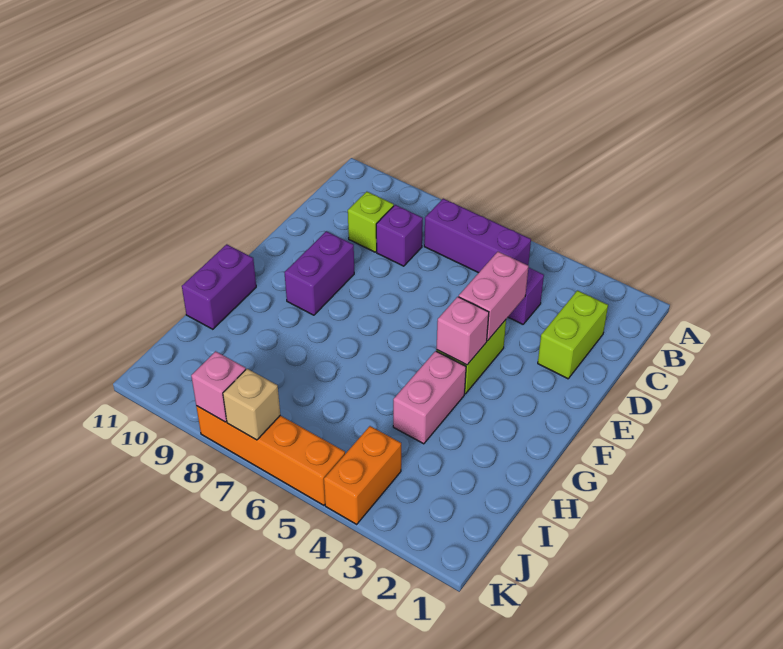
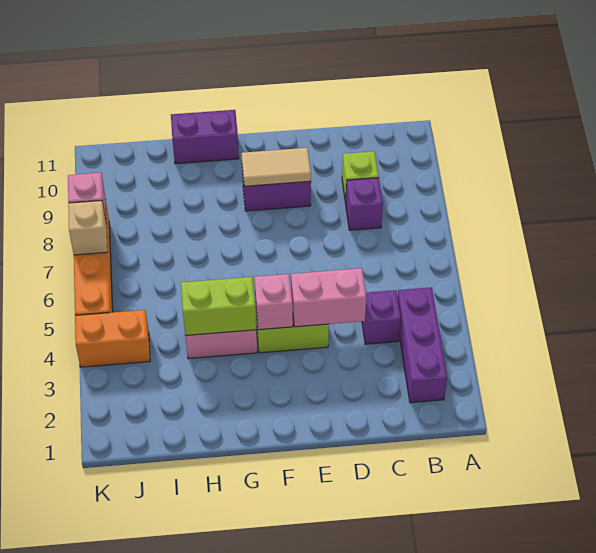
purple brick B5:B7 level 1 -> purple brick B2:B4 level 1
lime brick C2:D2 level 1 -> lime brick G4:H4 level 2
none -> tan tile E9:F9 level 2

